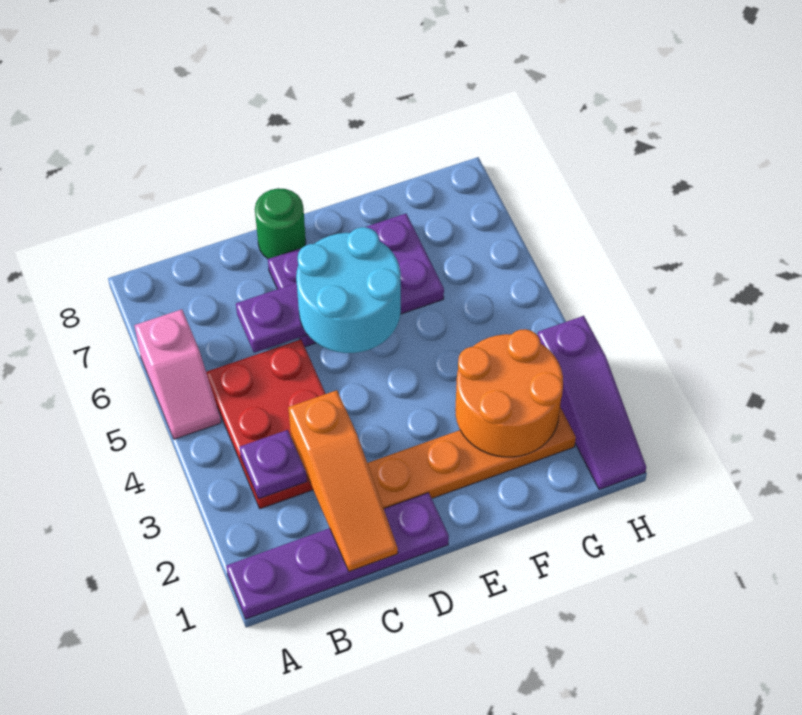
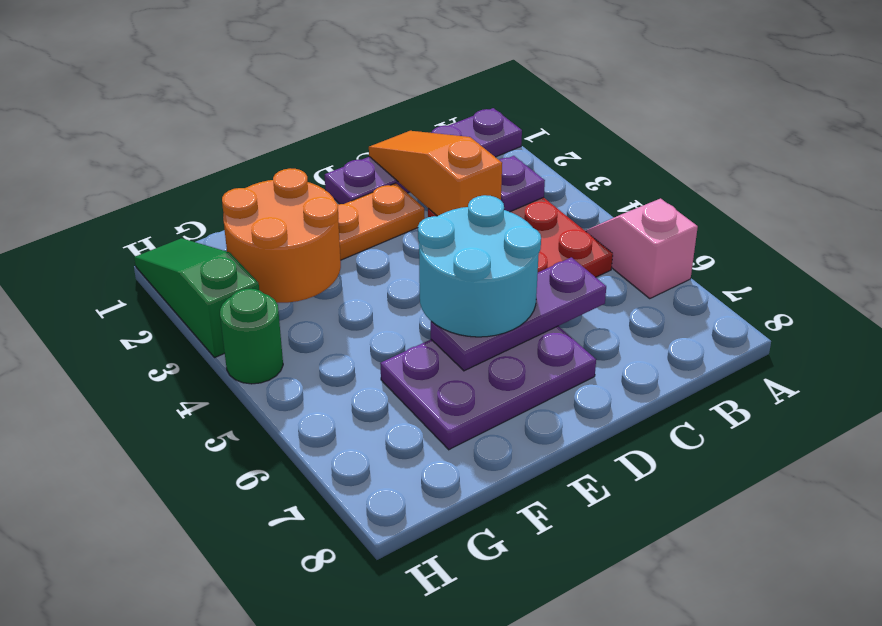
green round brick D8 level 1 -> green round brick H4 level 1
purple slope H1:H3 level 1 top 3 -> green slope H1:H3 level 1 top 3

